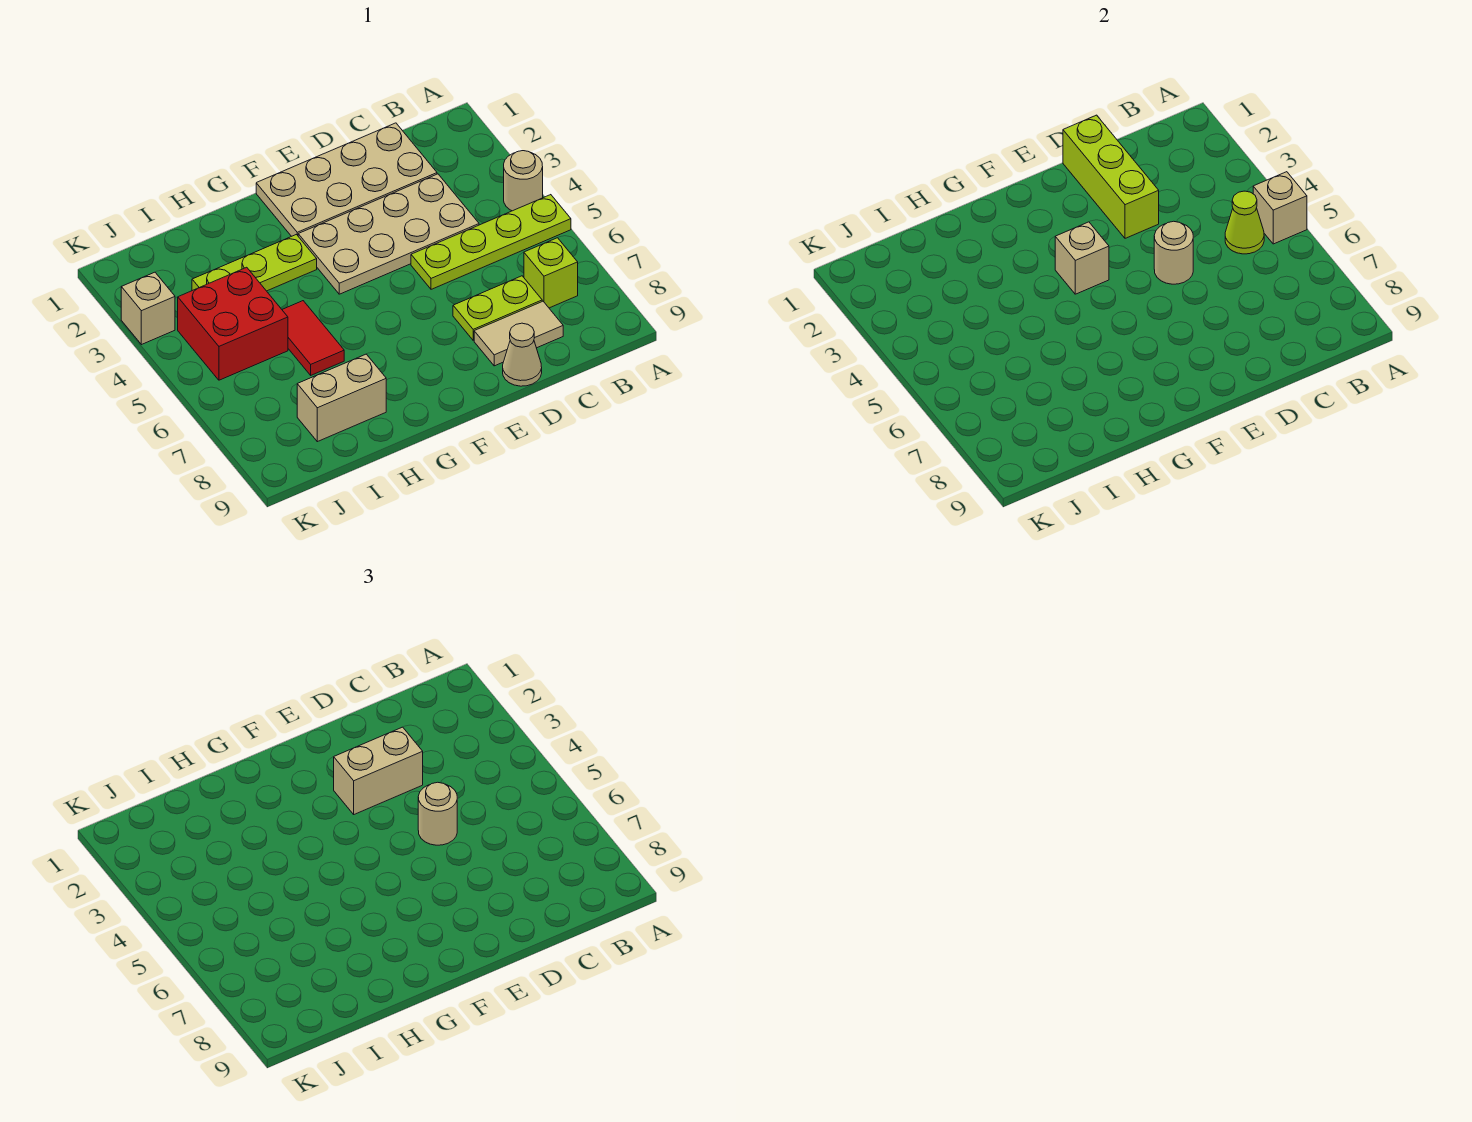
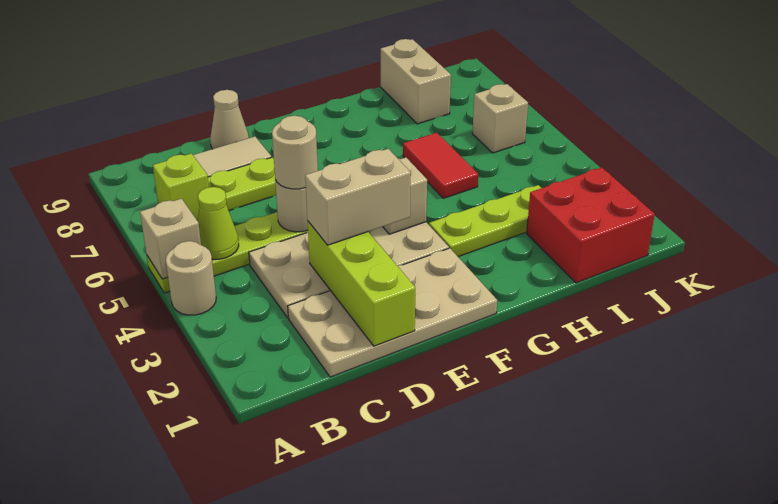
tan brick H8:I8 level 1 -> tan brick I8:I9 level 1
red brick I4:J5 level 1 -> red brick I1:J2 level 1
tan brick K3 level 1 -> tan brick J6 level 1

